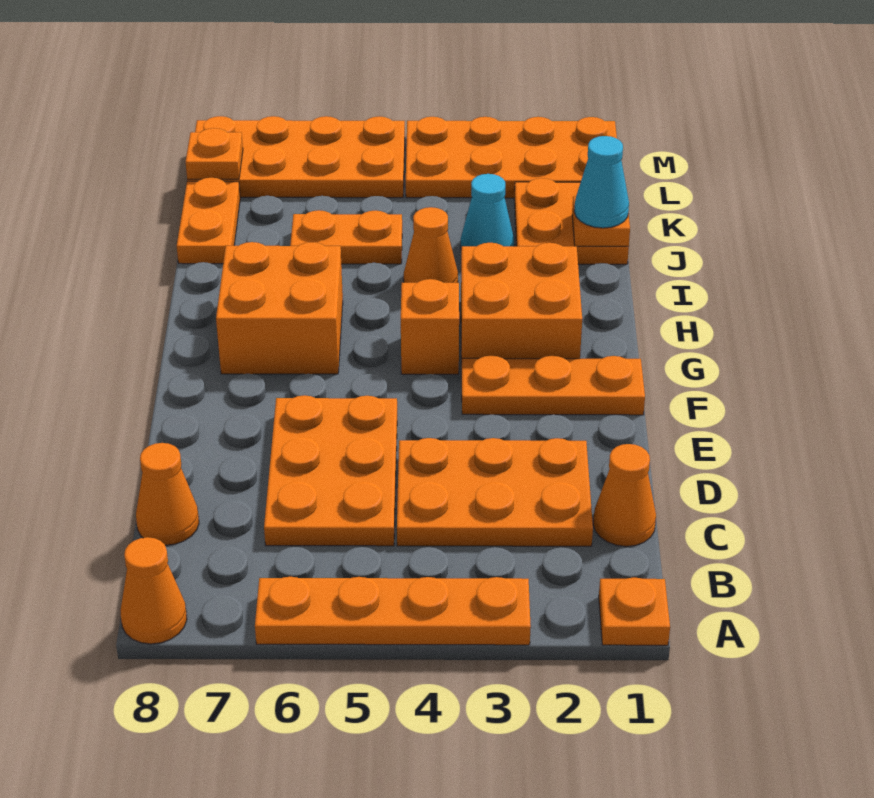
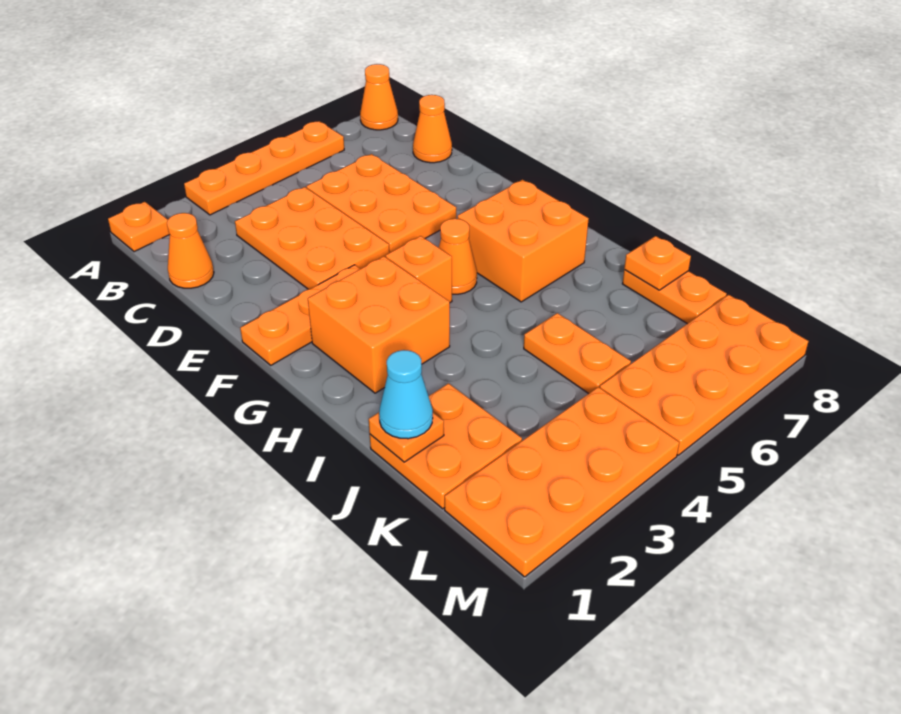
orange plate C2:D4 level 1 -> orange plate C3:E4 level 1
orange cone I4 level 1 -> orange cone G5 level 1
cyan cone J3 level 1 -> none
orange plate J5:J6 level 1 -> orange plate J5:K5 level 1
orange plate L8 level 2 -> orange plate J8 level 2

